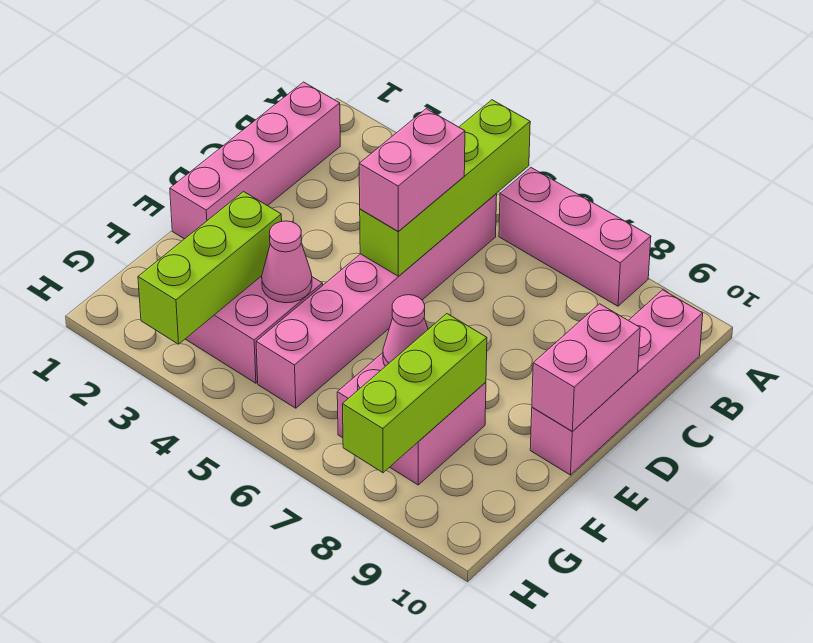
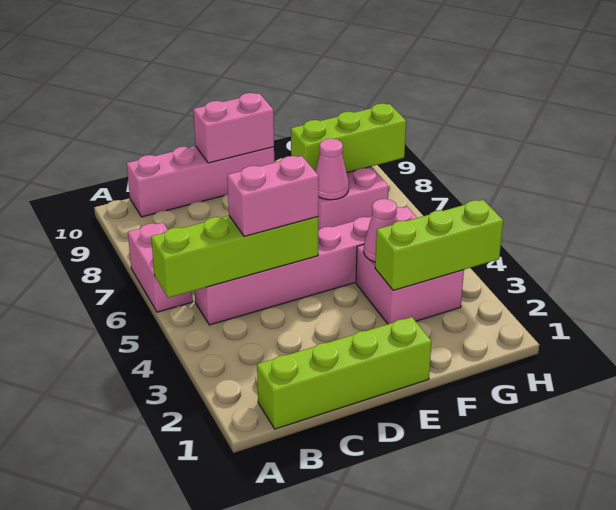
pink brick A6:A8 level 1 -> pink brick A6:A7 level 1
pink brick B1:E1 level 1 -> lime brick B1:E1 level 1

